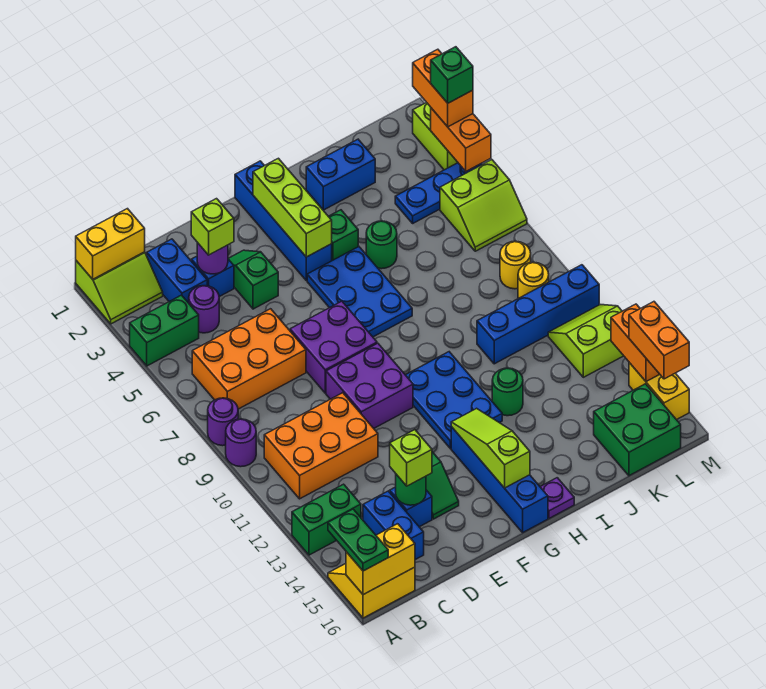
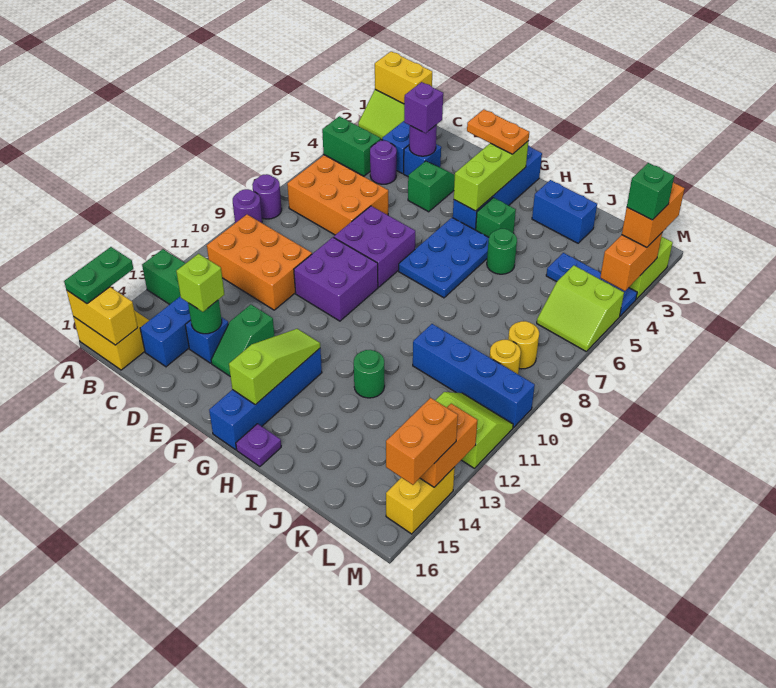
lime brick D3 level 3 -> purple brick D3 level 3
none -> orange plate F2:G2 level 3
blue plate G10:H12 level 1 -> none
green brick K15:L16 level 1 -> none

